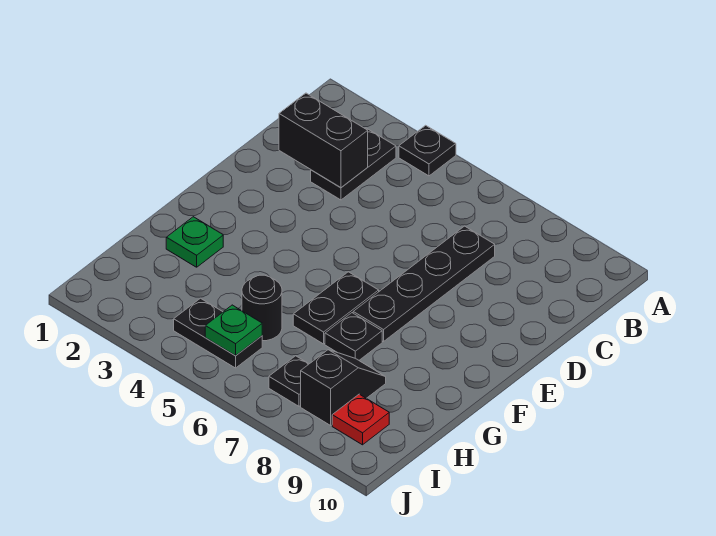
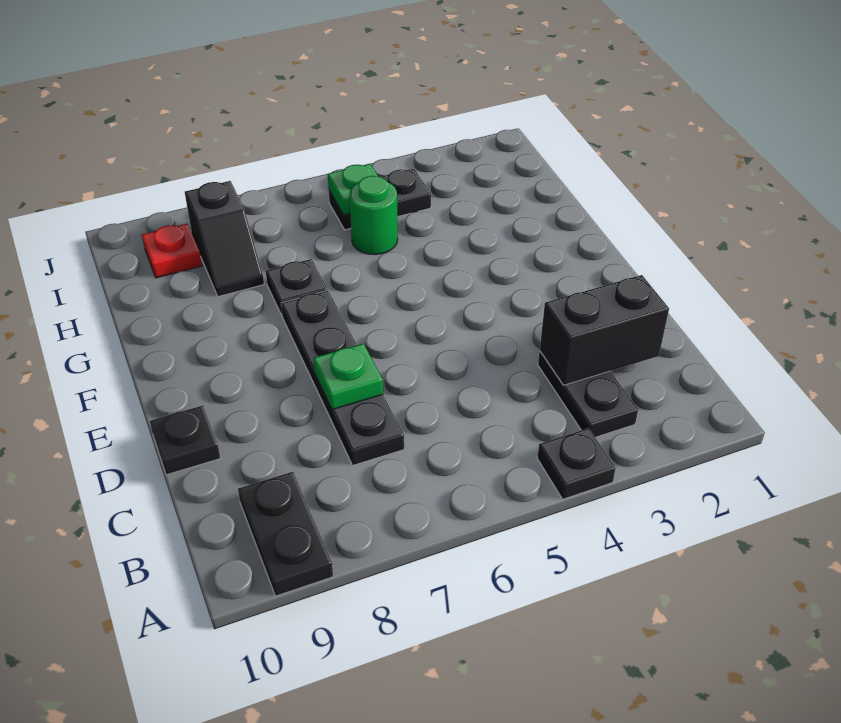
black plate F6:G6 level 1 -> black plate A9:B9 level 1
green plate G2 level 1 -> green plate D7 level 2
black round brick H5 level 1 -> green round brick H5 level 1
black plate I7 level 1 -> black plate D10 level 1

